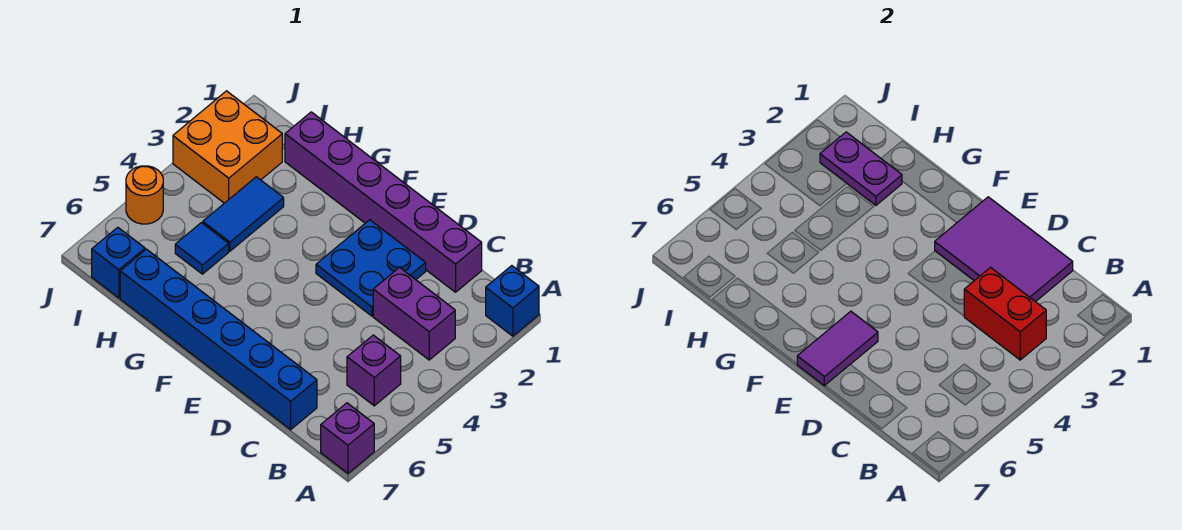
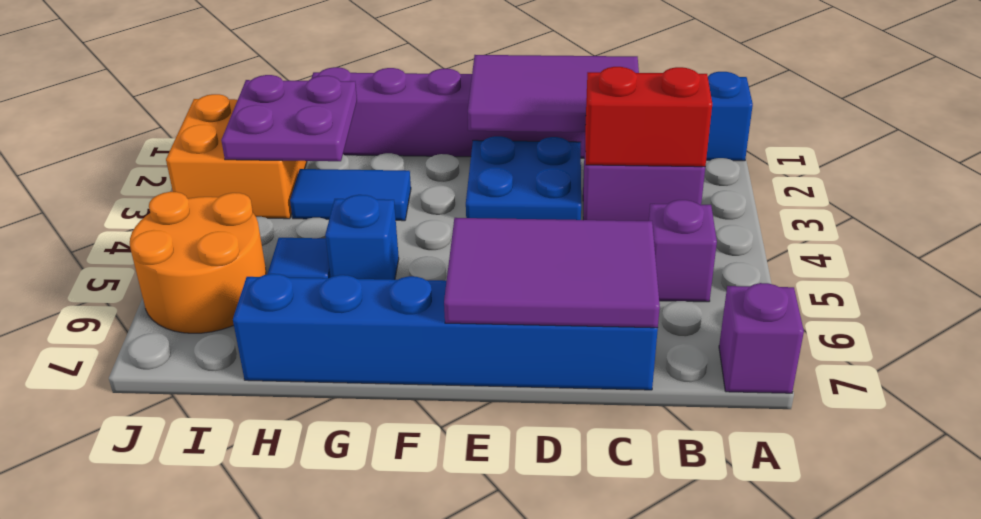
purple tile E6:E7 level 2 -> purple tile C6:E7 level 2
purple plate H2:I2 level 2 -> purple plate H2:I3 level 2
blue tile H3:H4 level 1 -> blue tile G3:H3 level 1
blue brick I7 level 1 -> blue brick G5 level 1
orange round brick J5 level 1 -> orange round brick I5:J6 level 1

